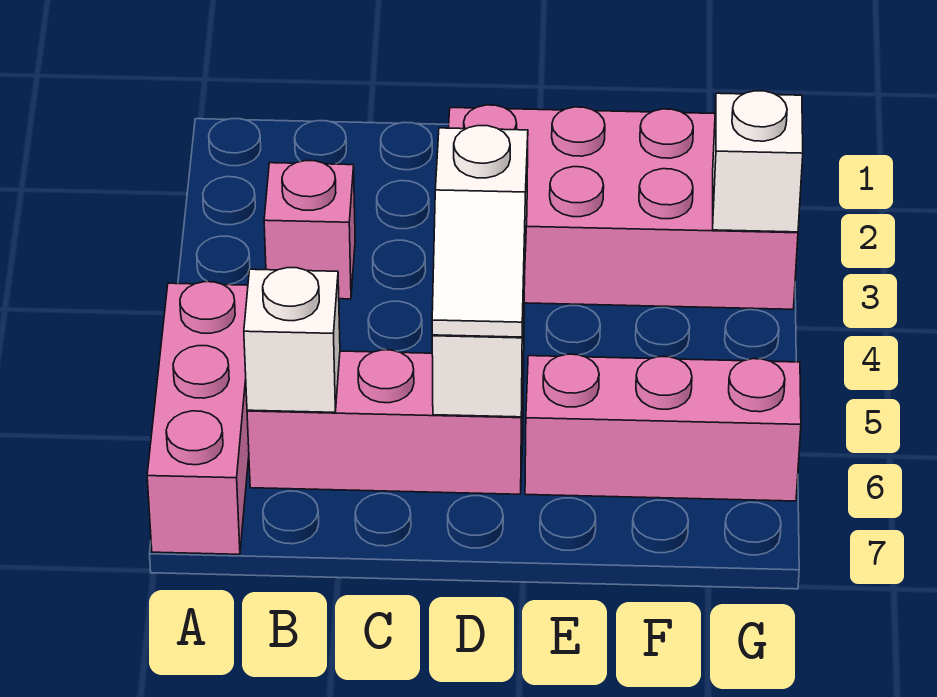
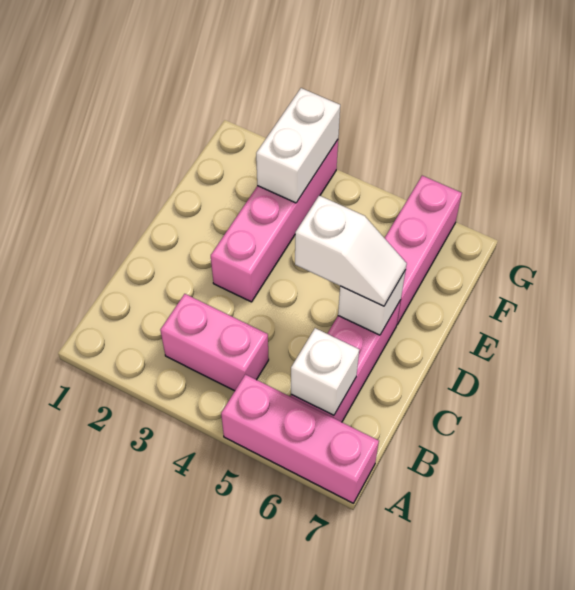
pink brick B3 level 1 -> pink brick B3:B4 level 1
pink brick D2:G3 level 1 -> pink brick D3:G3 level 1
white brick G3 level 2 -> white brick F3:G3 level 2

